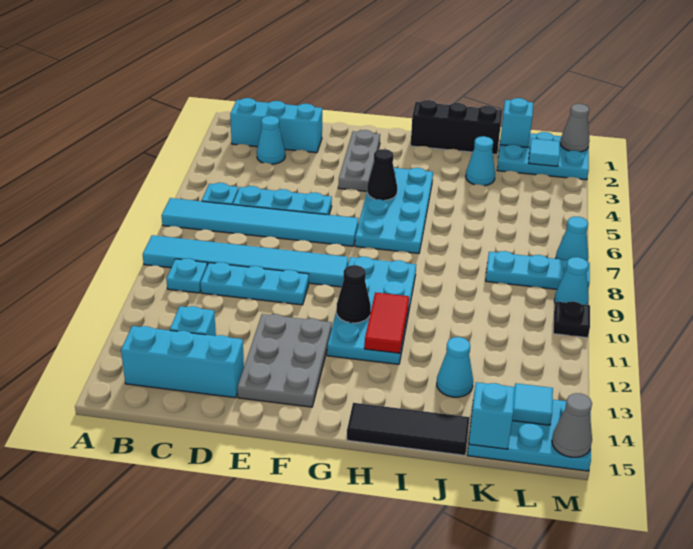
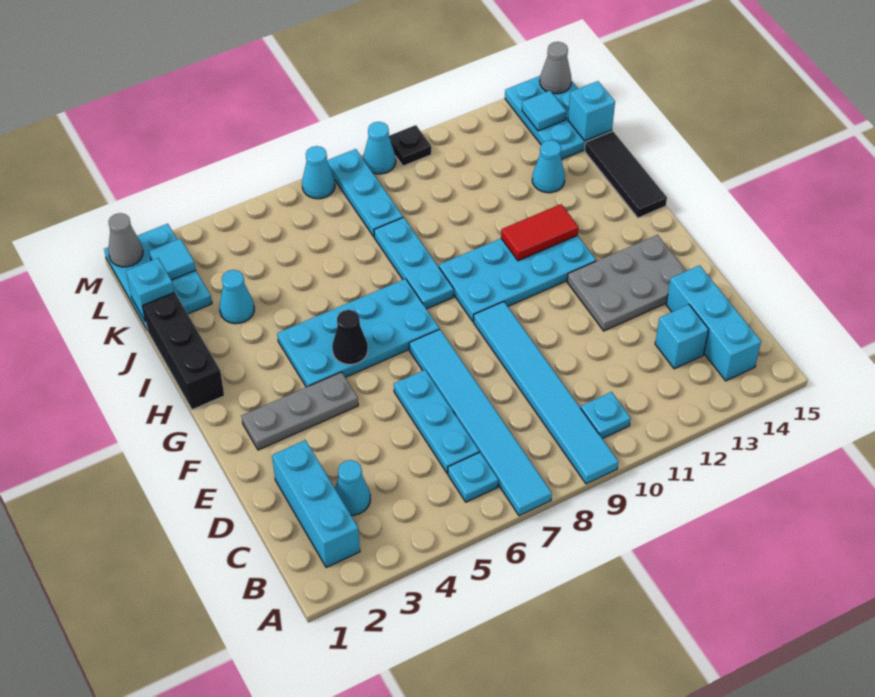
cyan plate C10:E10 level 1 -> cyan plate H8:J8 level 1
black cone G11 level 2 -> none

